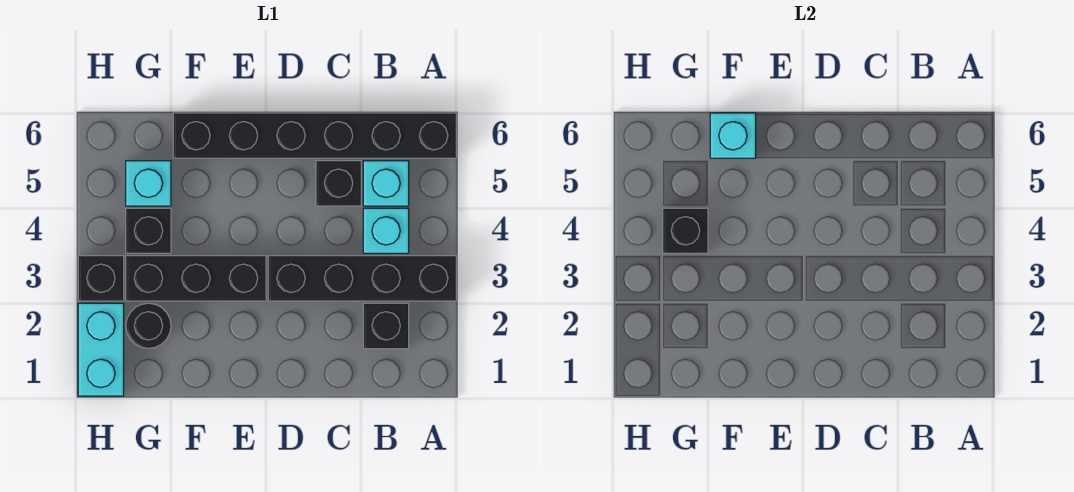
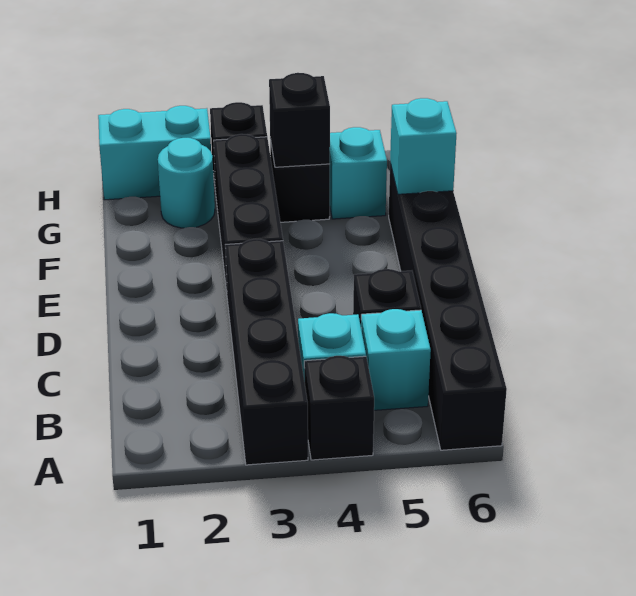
black brick B2 level 1 -> black brick A4 level 1
black round brick G2 level 1 -> cyan round brick G2 level 1

